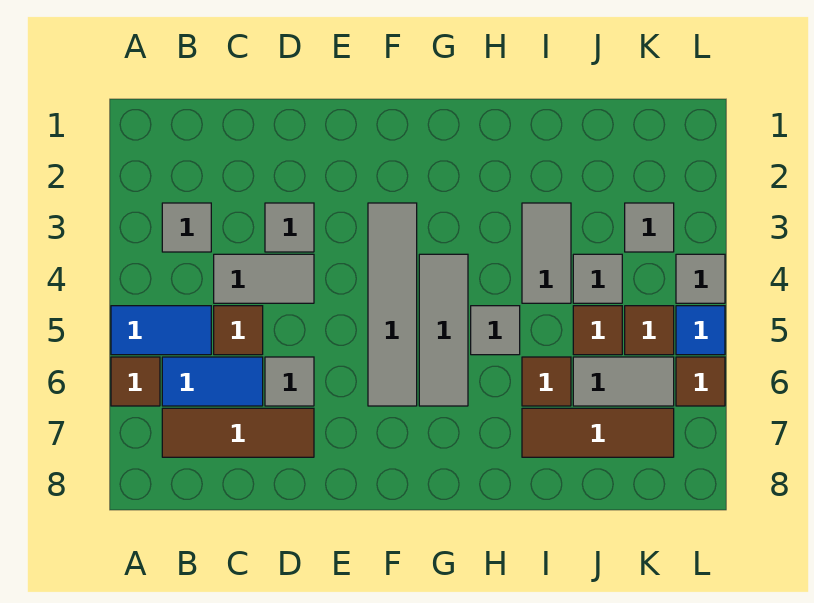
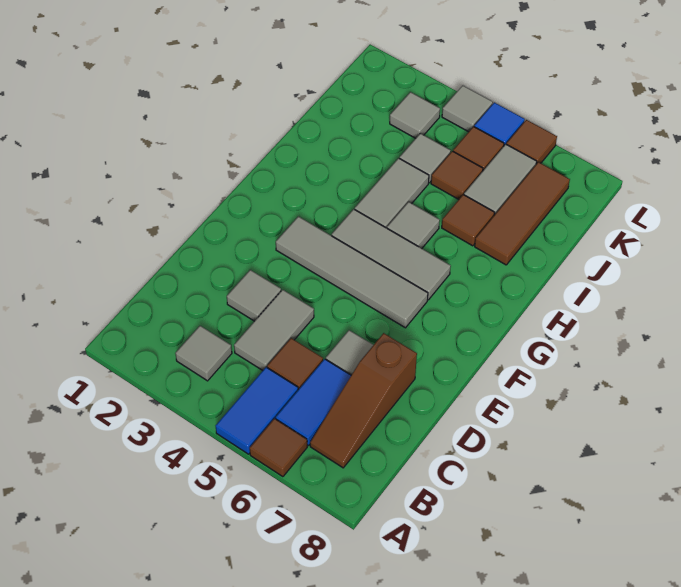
brown tile B7:D7 level 1 -> brown slope B7:D7 level 1 top D
grey tile I3:I4 level 1 -> grey tile H4:I4 level 1

